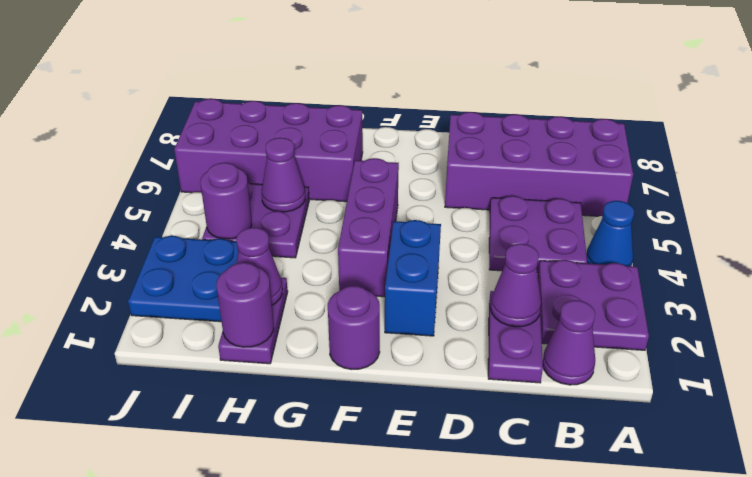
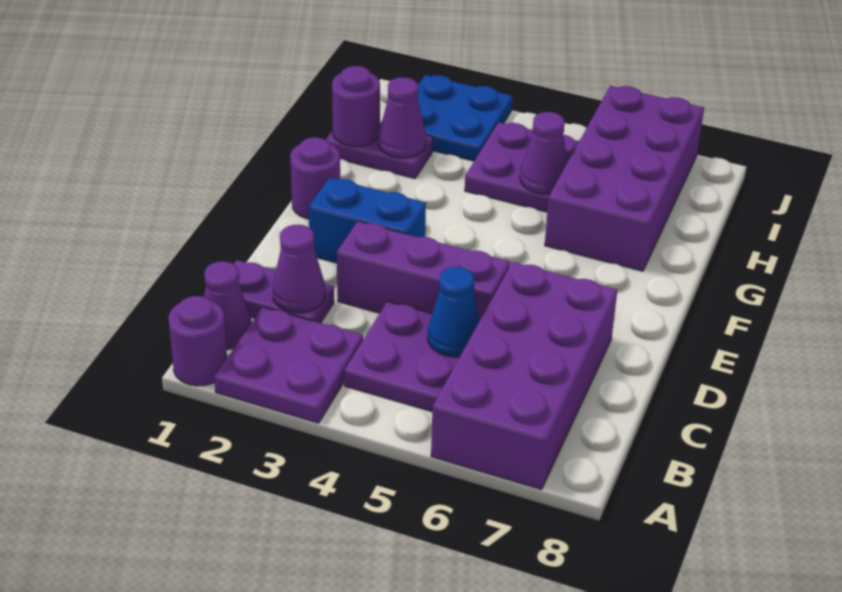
blue cone A4 level 1 -> blue cone C5 level 2
purple brick F3:F5 level 1 -> purple brick D3:D5 level 1
purple round brick I4 level 2 -> purple round brick A1 level 1

